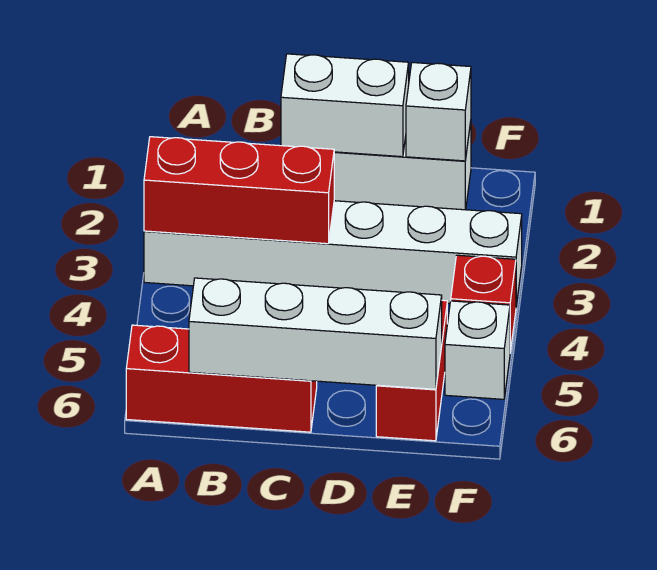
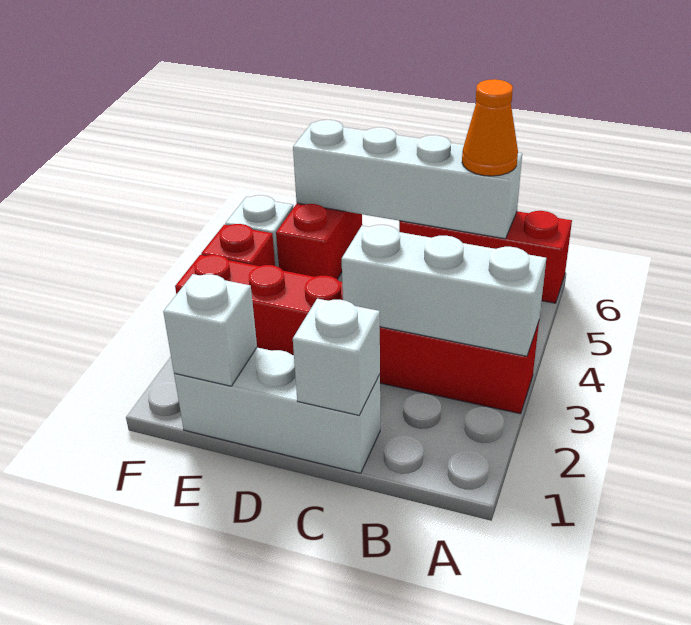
white brick A3:F3 level 1 -> red brick A3:F3 level 1
red brick A3:C3 level 2 -> white brick A3:C3 level 2
none -> orange cone B6 level 3
white brick C1:D1 level 2 -> white brick C1 level 2

